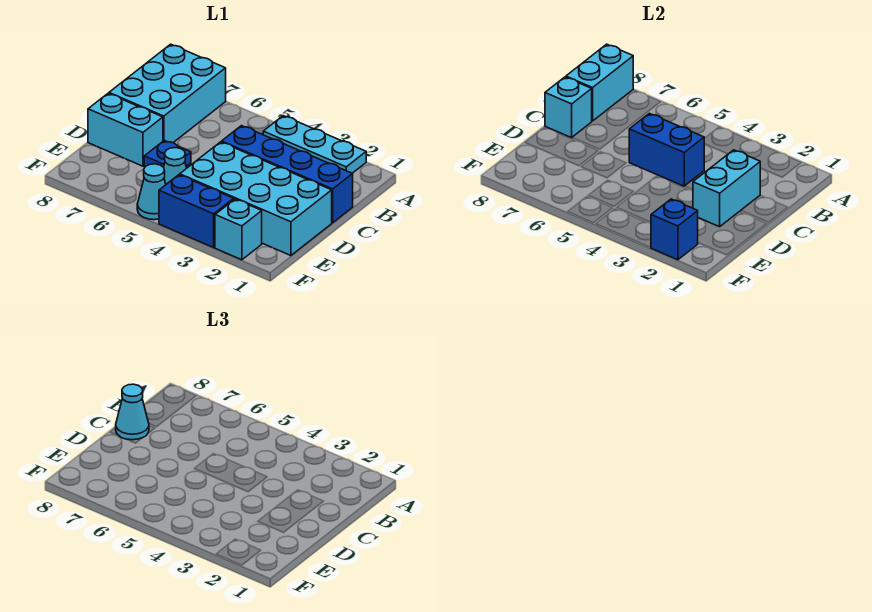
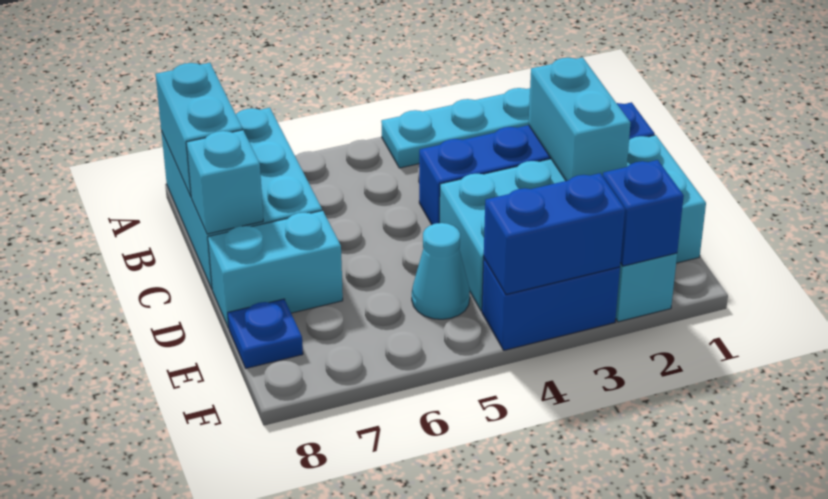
blue brick C4:C5 level 2 -> blue brick F3:F4 level 2
cyan cone C8 level 3 -> none
blue plate D6 level 1 -> blue plate E8 level 1
cyan cone F5 level 1 -> none

